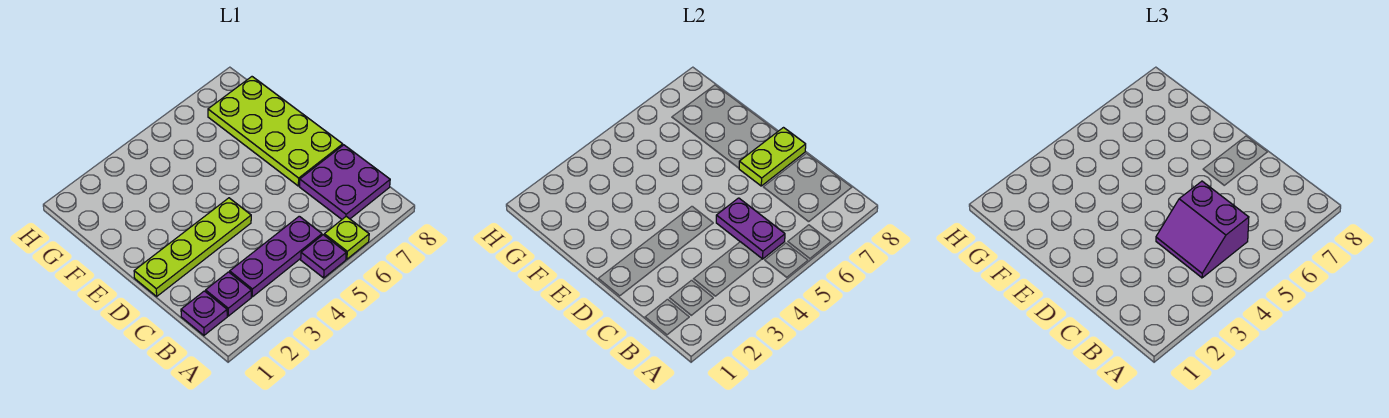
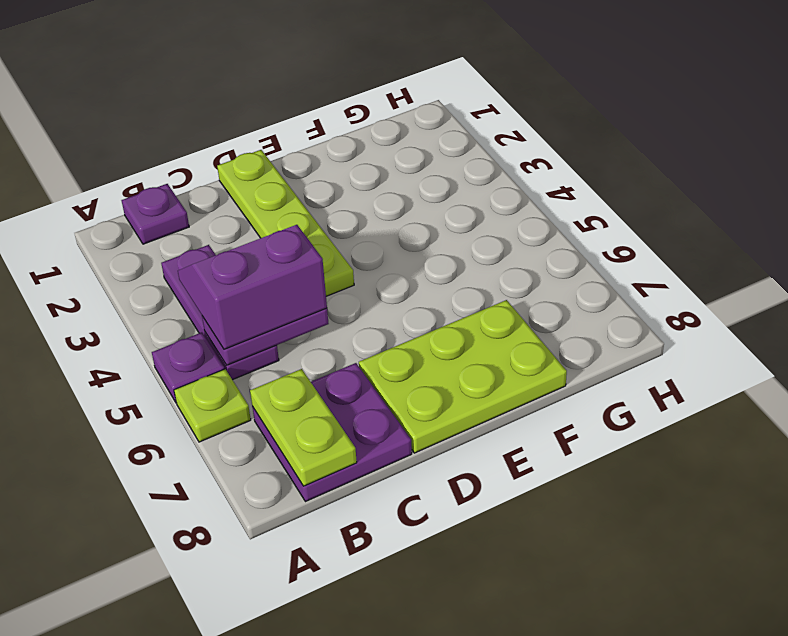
purple plate B2 level 1 -> none
lime plate D7:G8 level 1 -> lime plate D7:F8 level 1
lime plate D7:D8 level 2 -> lime plate B7:B8 level 2

